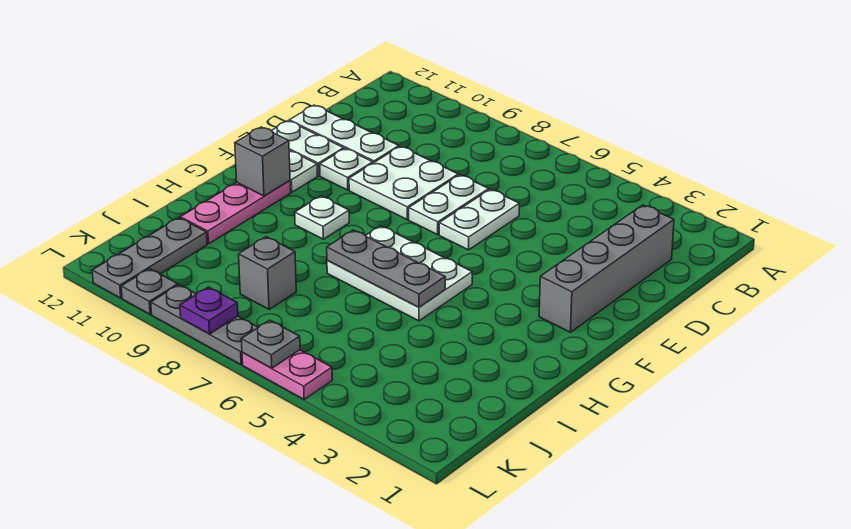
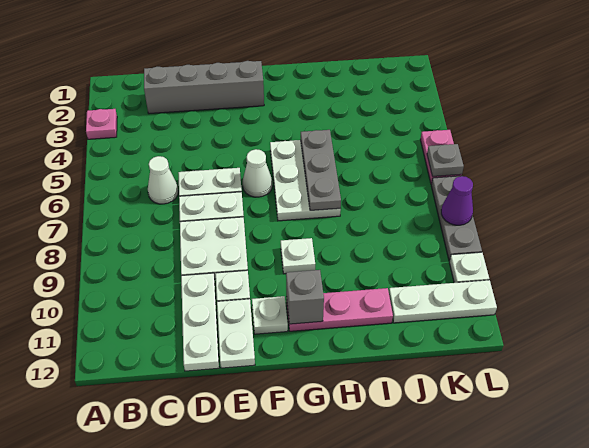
none -> pink plate A3 level 1
none -> white cone C6 level 1
none -> white cone F6 level 1
grey brick J8 level 1 -> none
grey plate J11:L11 level 1 -> white plate J11:L11 level 1
purple plate L8 level 2 -> purple cone L8 level 2
grey plate L10 level 1 -> white plate L10 level 1

